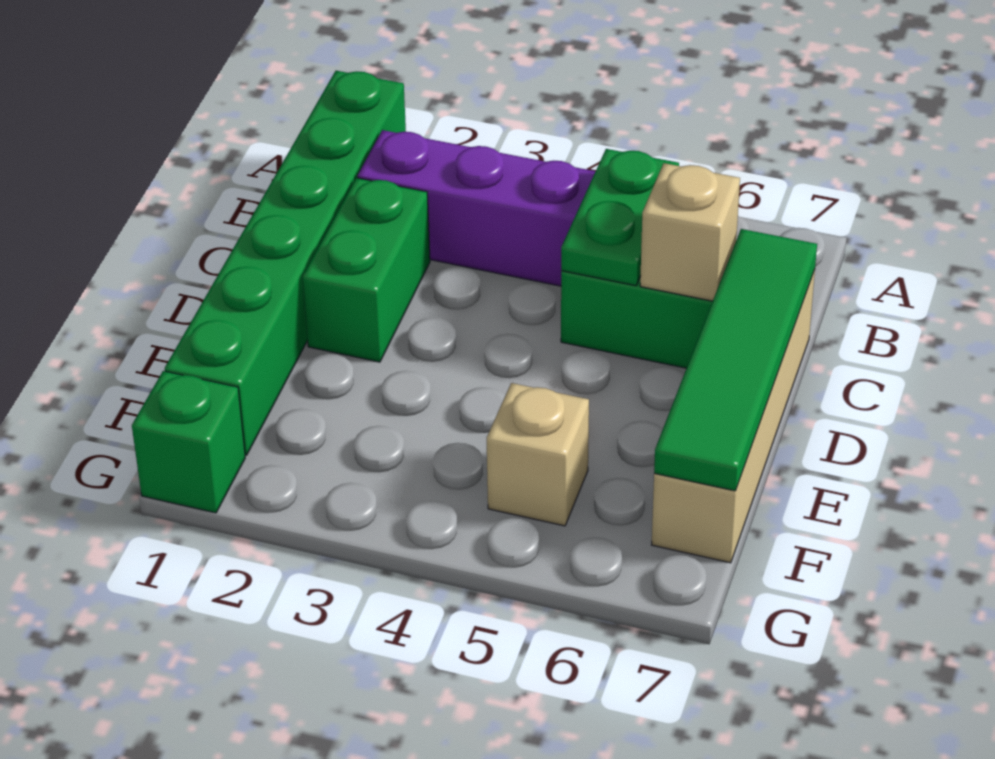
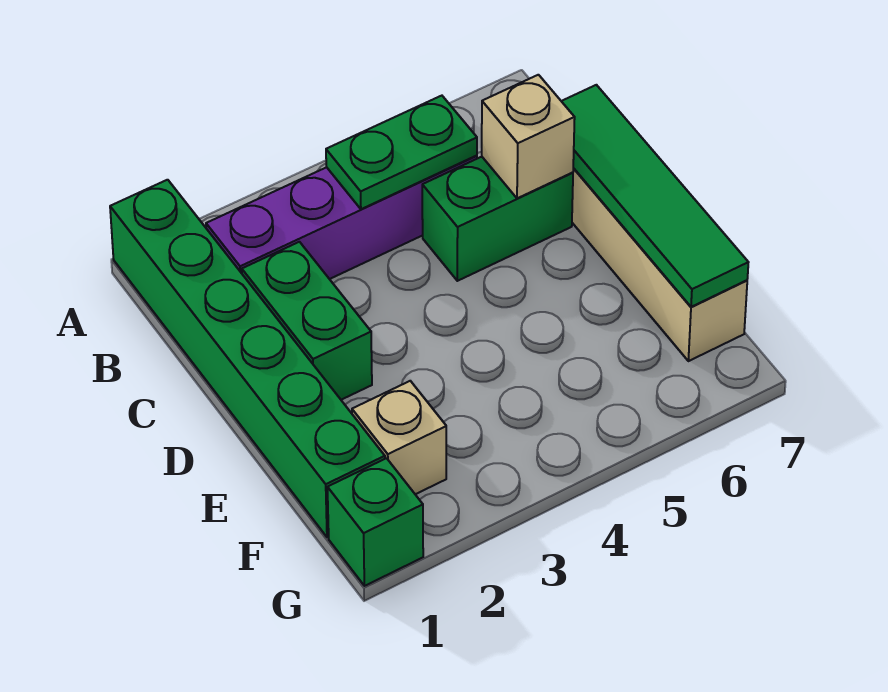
green plate B5:C5 level 2 -> green plate B4:B5 level 2
tan brick F5 level 1 -> tan brick F2 level 1

